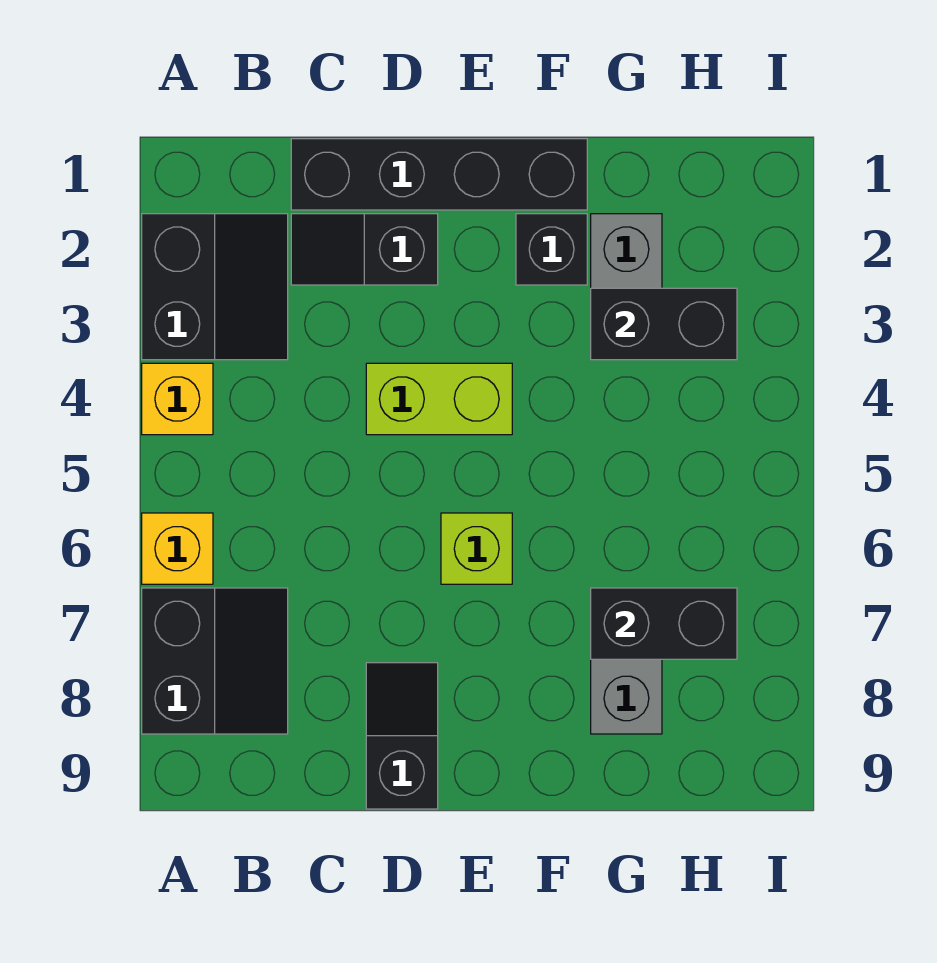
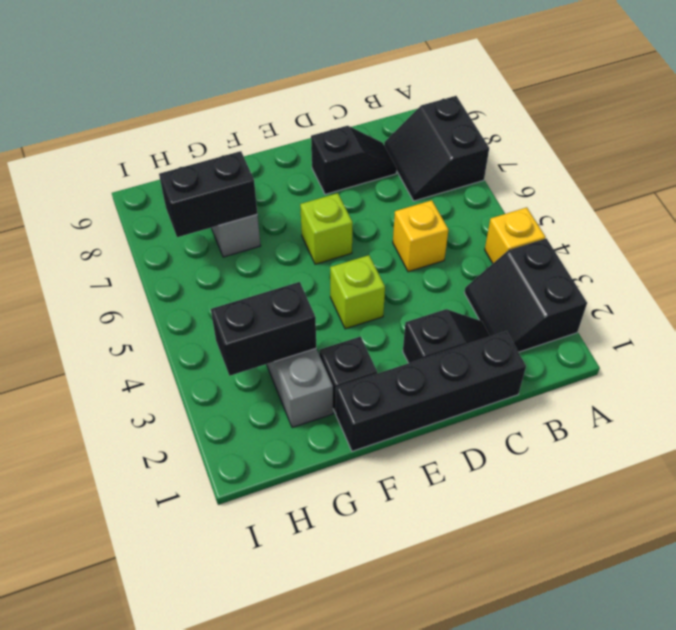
yellow brick A6 level 1 -> yellow brick C5 level 1
lime brick D4:E4 level 1 -> lime brick E4 level 1
black slope D8:D9 level 1 top 9 -> black slope C8:D8 level 1 top D

